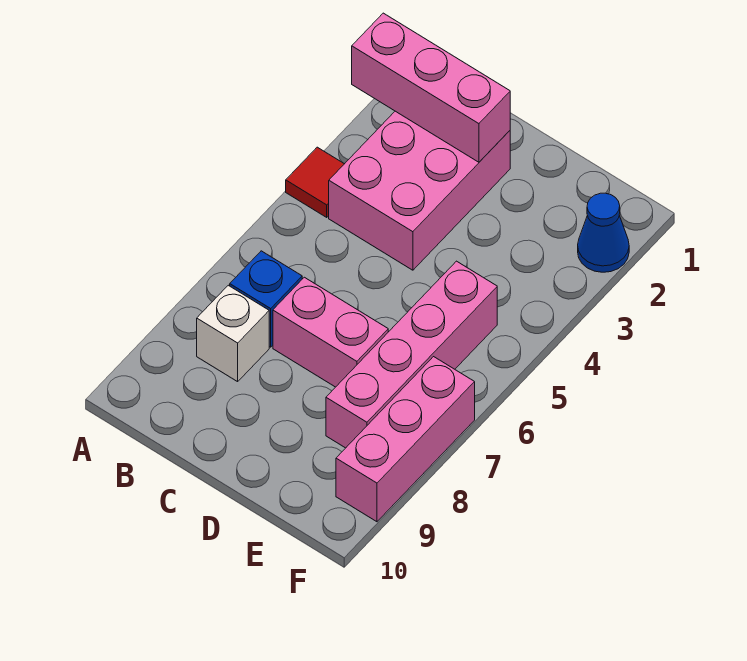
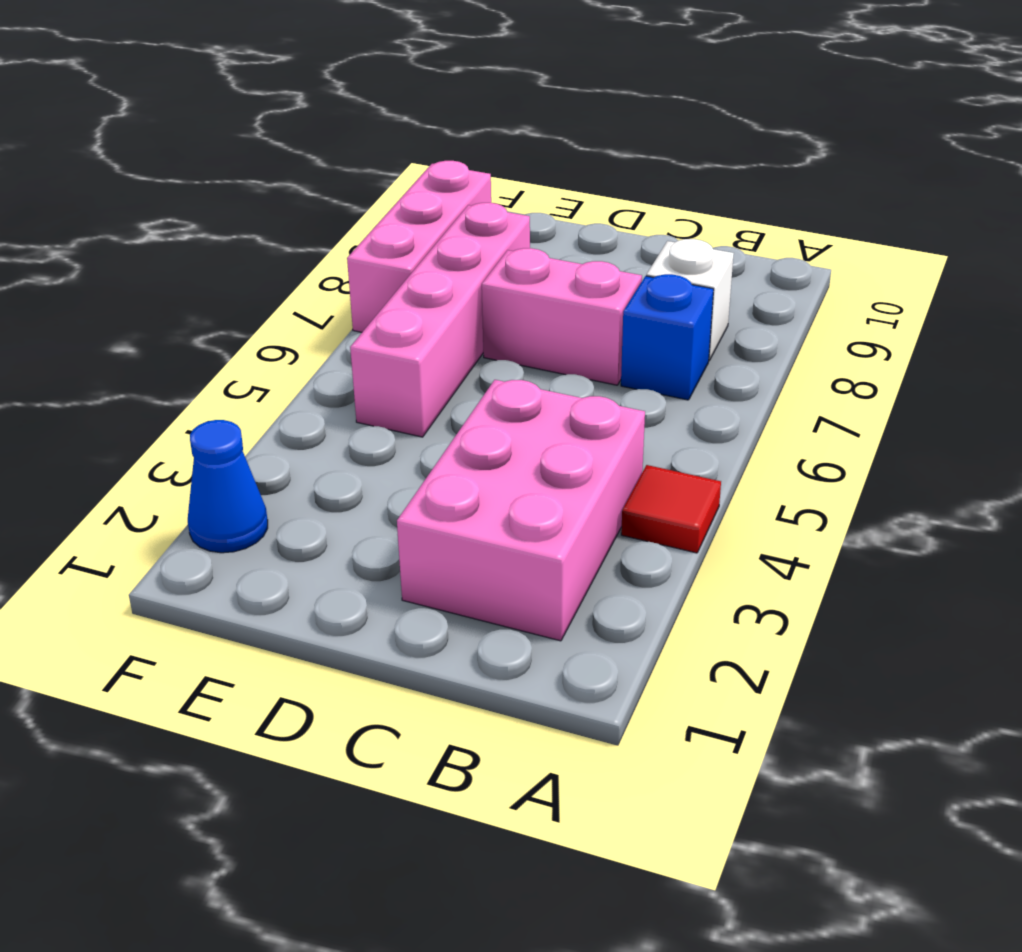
pink brick A2:C2 level 2 -> none

